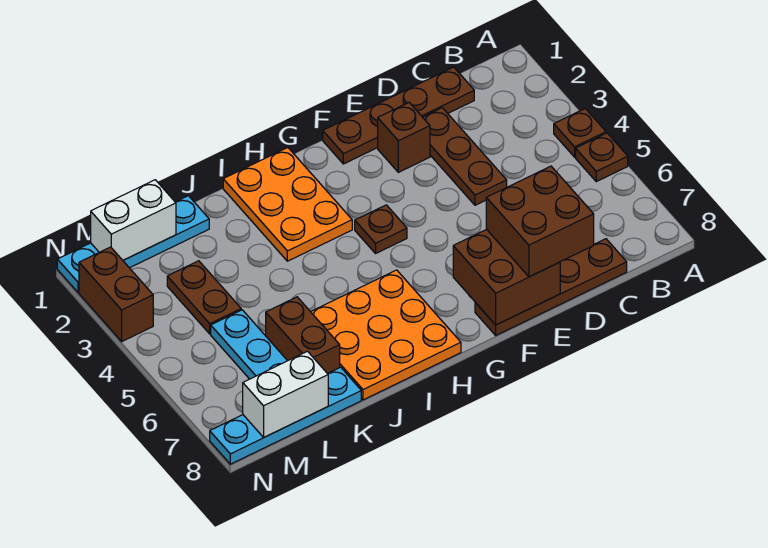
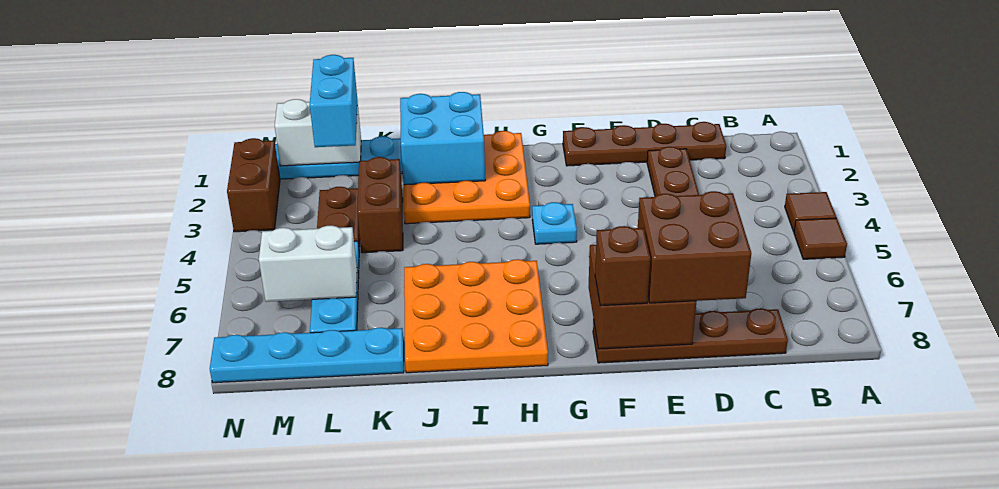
brown plate A4 level 1 -> brown tile A4 level 1
brown plate A5 level 1 -> brown tile A5 level 1
brown brick E2 level 1 -> brown brick F8 level 3
brown plate G4 level 1 -> cyan plate G4 level 1
orange plate H1:I3 level 1 -> orange plate H1:J3 level 1
none -> cyan brick I1:J2 level 2
brown brick K6:K7 level 1 -> brown brick K3:K4 level 1
none -> cyan brick L1:L2 level 3
white brick L8:M8 level 2 -> white brick L6:M6 level 2

